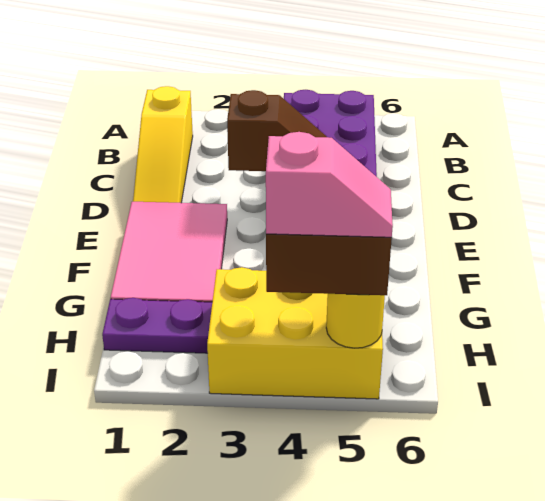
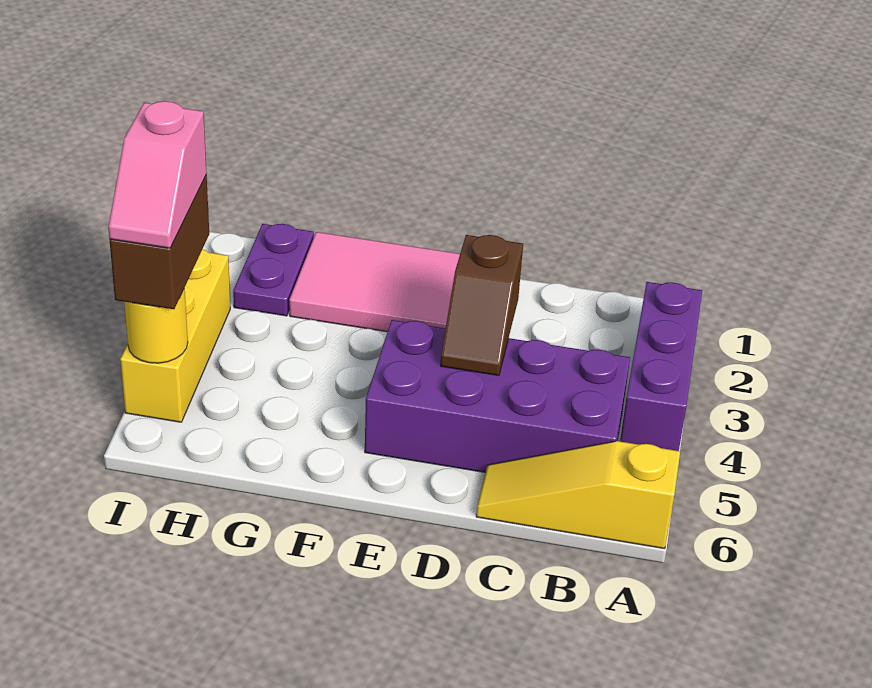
none -> purple brick A2:A4 level 1
yellow slope B1:D1 level 1 top B -> yellow slope A6:C6 level 1 top A
yellow brick H3:I5 level 1 -> yellow brick I3:I5 level 1

